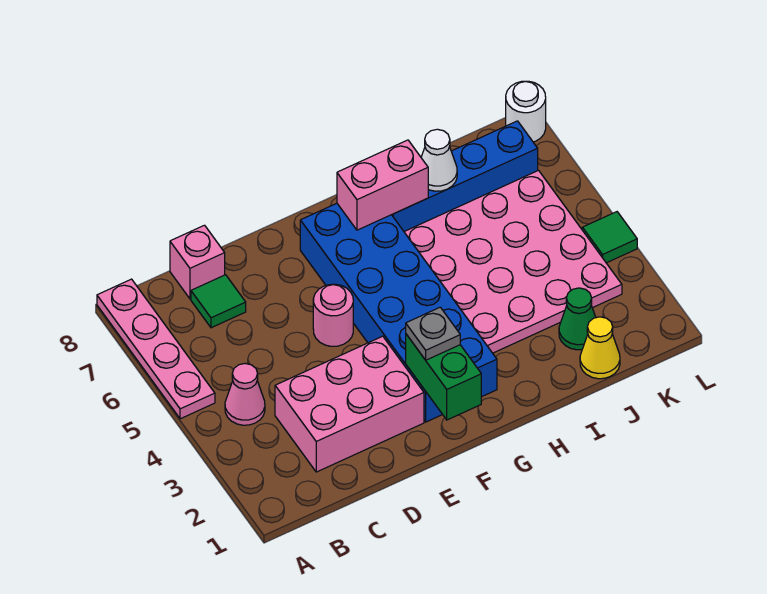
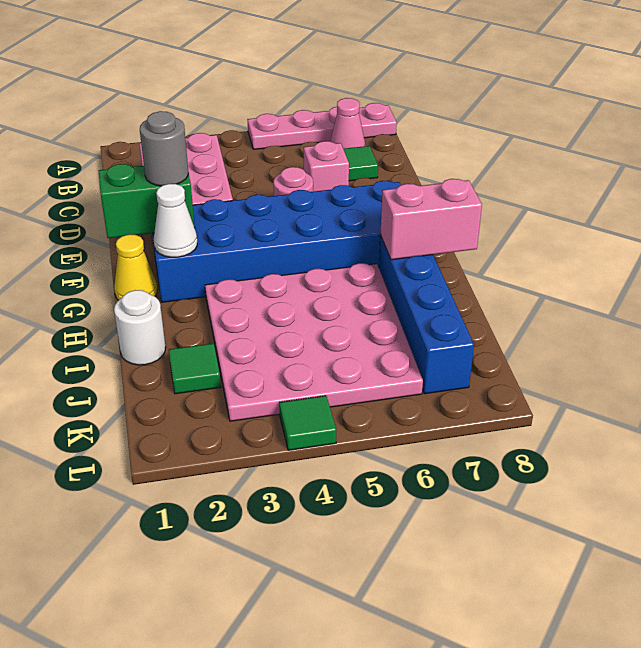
pink cone B4 level 1 -> pink cone B7 level 1
pink brick C8 level 1 -> pink brick D6 level 1
grey plate F2 level 3 -> grey round brick F2 level 3
pink brick G7:H7 level 2 -> pink brick H7:H8 level 2
white cone I7 level 2 -> white cone G2 level 2
yellow cone J1 level 1 -> yellow cone G1 level 1
green cone J2 level 1 -> green tile J2 level 1
white round brick L8 level 1 -> white round brick I1 level 1

